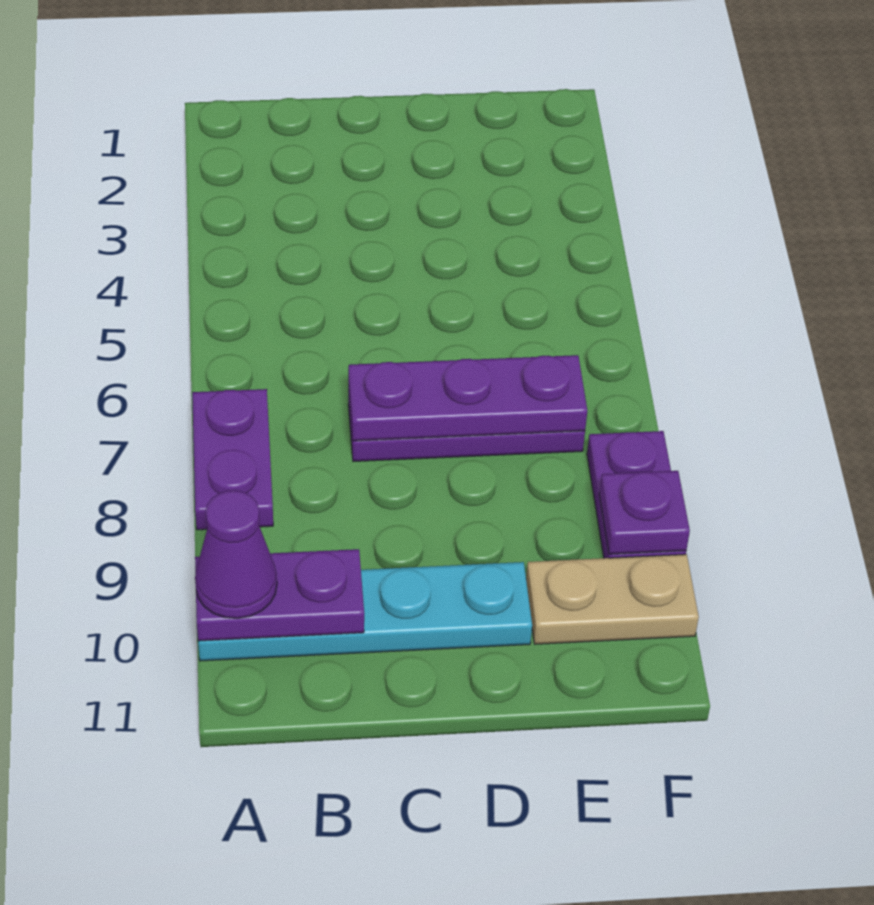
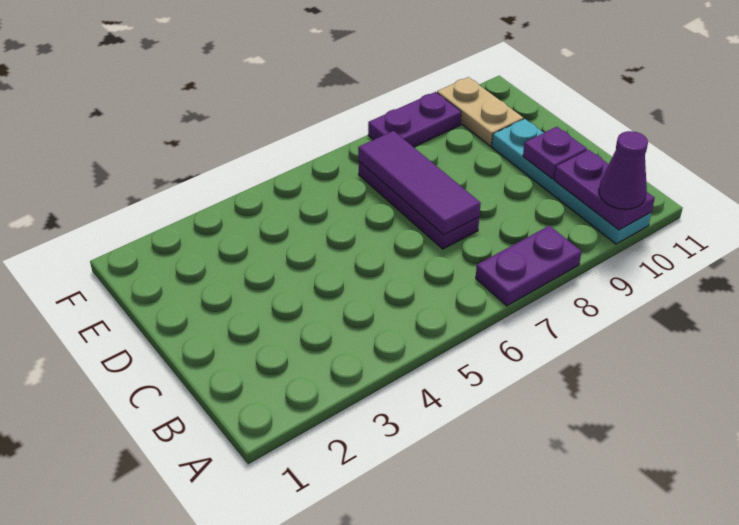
purple plate C7:E7 level 2 -> purple tile C7:E7 level 2
purple plate F9 level 2 -> purple plate C10 level 2

